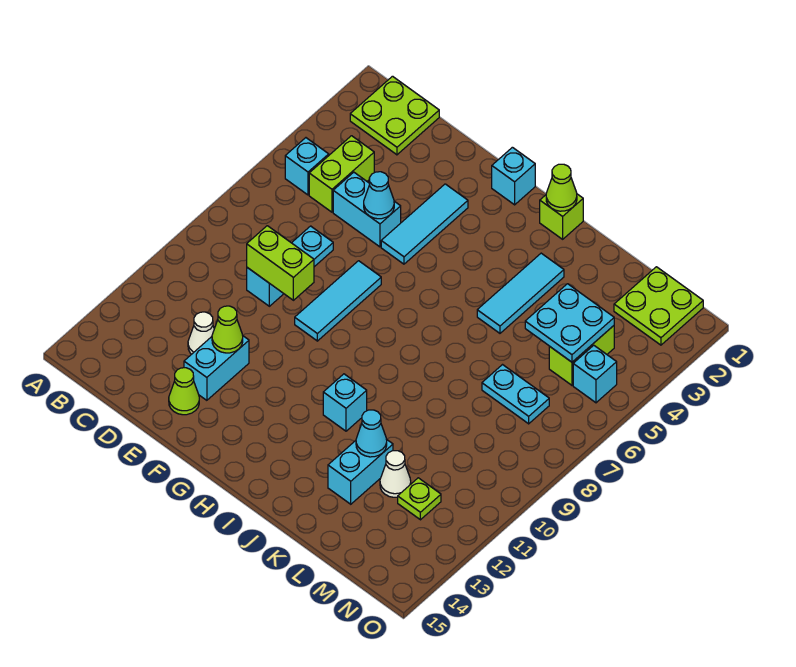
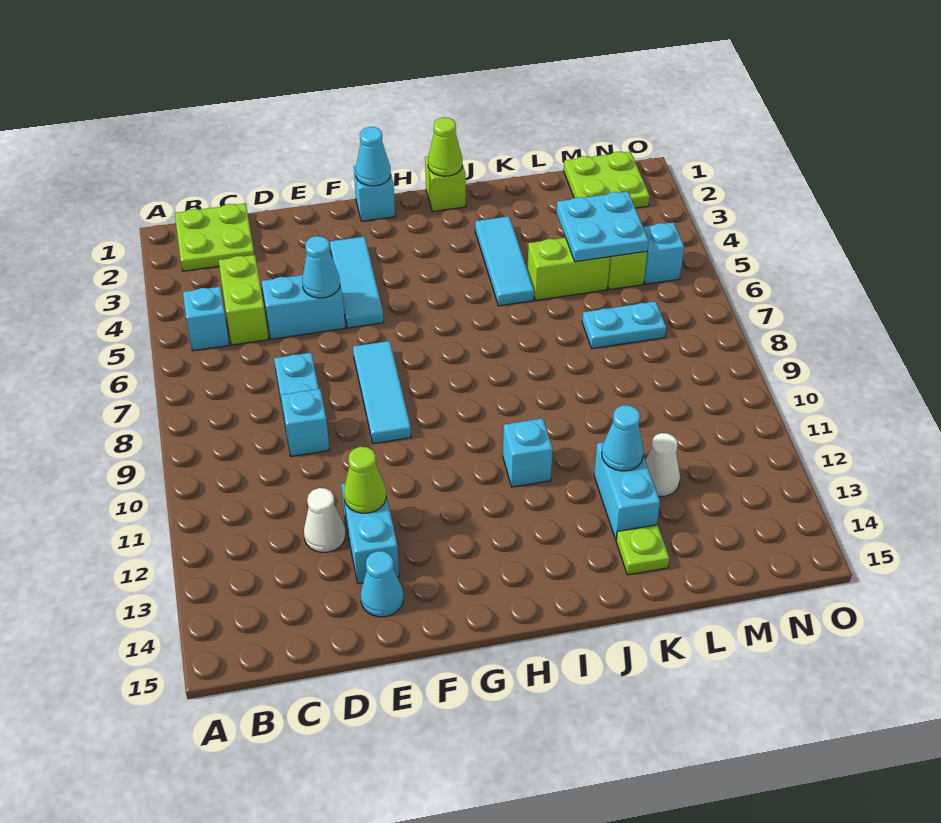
lime brick D9:E9 level 2 -> lime brick K5:L5 level 1
lime cone E14 level 1 -> cyan cone E14 level 1
none -> cyan cone G1 level 2
lime plate M12 level 1 -> lime plate K14 level 1

